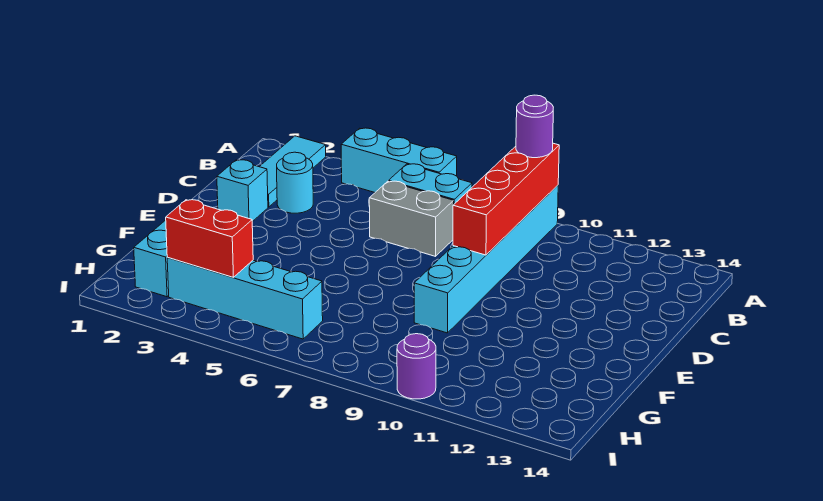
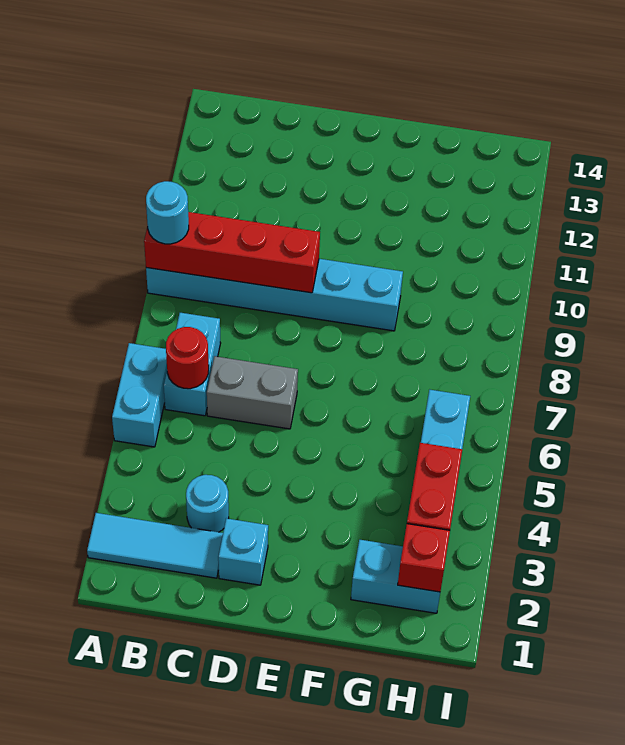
cyan brick A4:A6 level 1 -> cyan brick A5:A6 level 1
purple round brick A9 level 3 -> cyan round brick A9 level 3
none -> red round brick B6 level 2
grey brick C6:C7 level 1 -> grey brick C6:D6 level 1
none -> red brick H2 level 2
purple round brick I10 level 1 -> none

